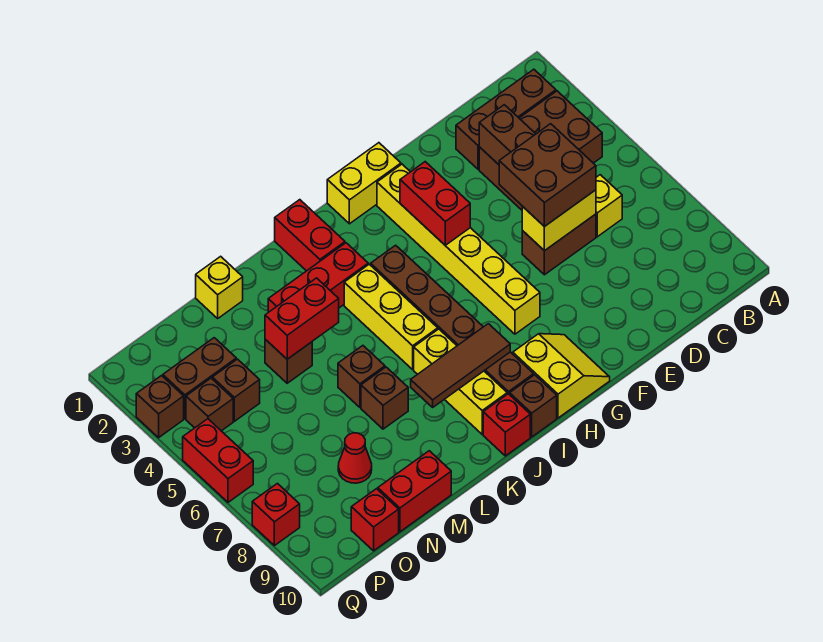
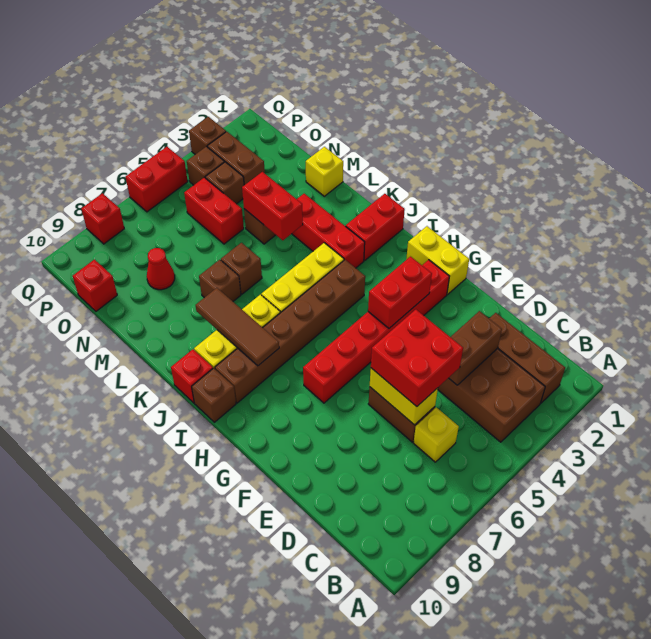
brown brick D5:E6 level 3 -> red brick D5:E6 level 3
yellow brick G2:G7 level 1 -> red brick G2:G7 level 1
yellow slope G9:H10 level 1 top H -> none
red brick M10:N10 level 1 -> red brick N5:O5 level 1

